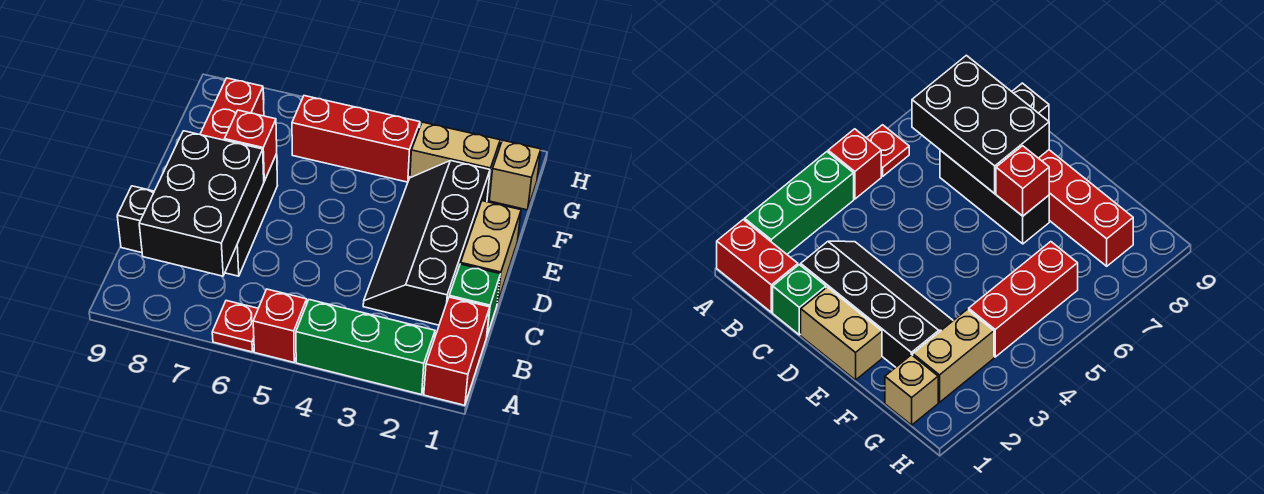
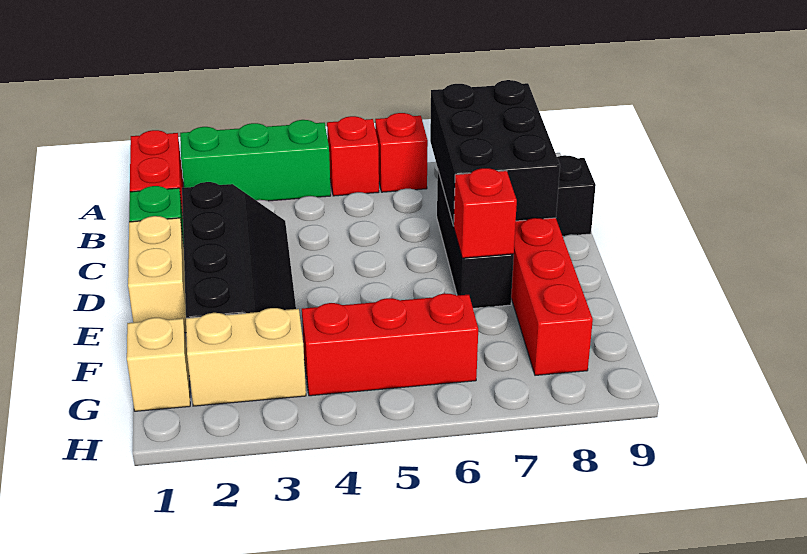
red plate A6 level 1 -> red brick A6 level 1

